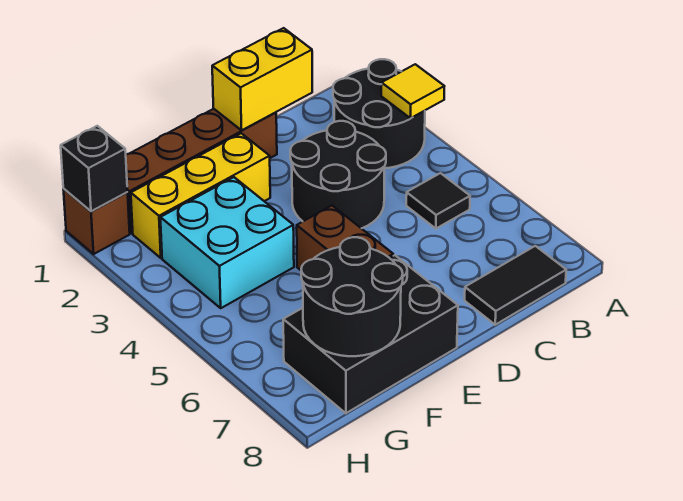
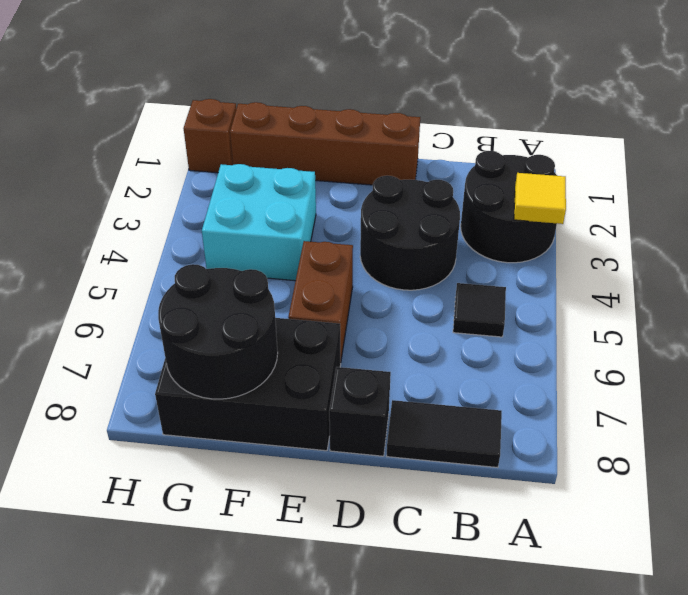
yellow brick C1:D1 level 2 -> none
yellow brick E2:G2 level 1 -> none
black brick H1 level 2 -> black brick D8 level 1

